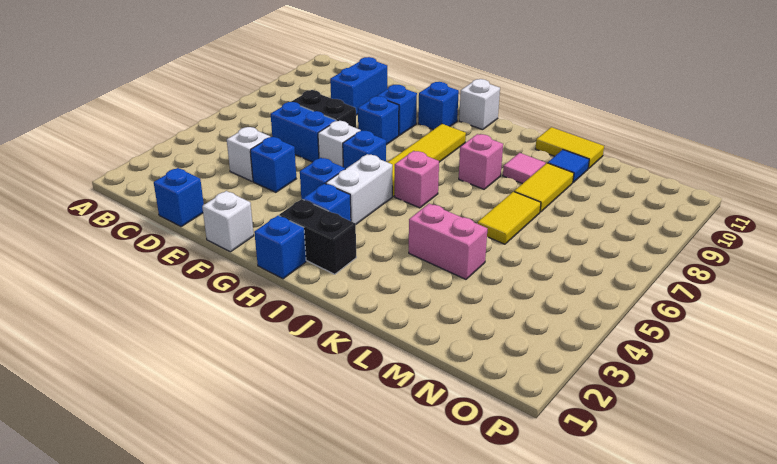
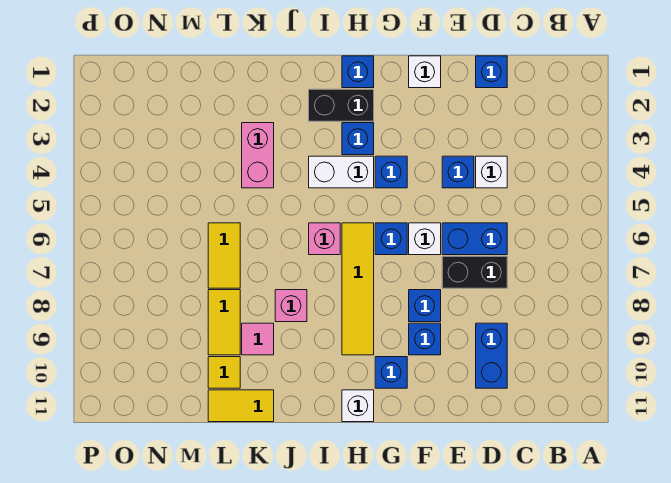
white brick H4:H5 level 1 -> white brick H4:I4 level 1
pink brick K4:L4 level 1 -> pink brick K3:K4 level 1
blue tile L10 level 1 -> yellow tile L10 level 1

